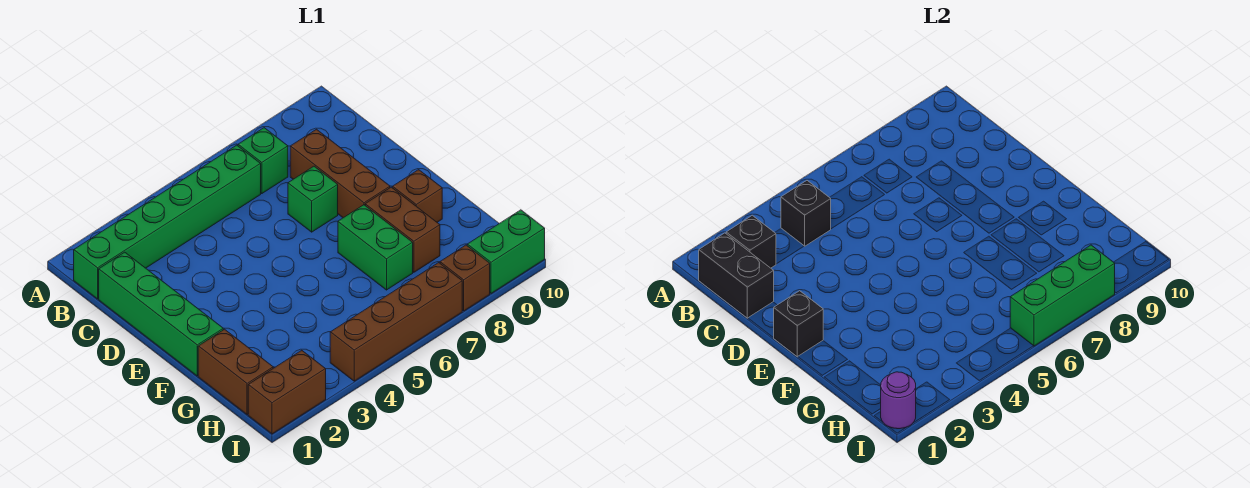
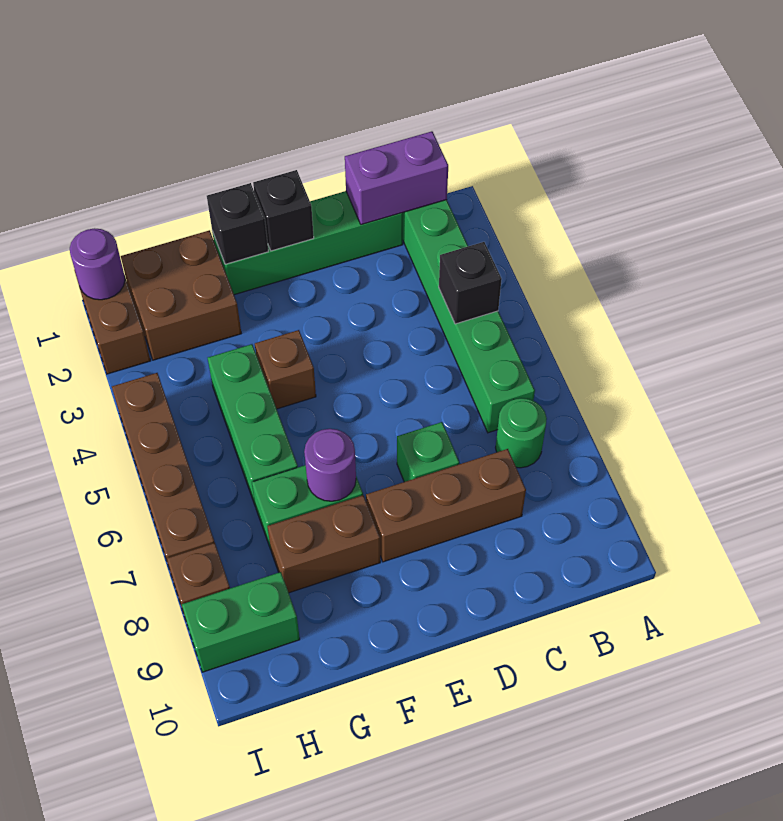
black brick B1:C1 level 2 -> purple brick B1:C1 level 2
black brick B2 level 2 -> black brick F1 level 2
green brick B7 level 1 -> green round brick B7 level 1
none -> purple round brick F7 level 2
brown brick F9 level 1 -> brown brick F4 level 1
brown brick G1:H1 level 1 -> brown brick G1:H2 level 1
green brick I6:I8 level 2 -> green brick G4:G6 level 1
green brick I9:I10 level 1 -> green brick H9:I9 level 1

